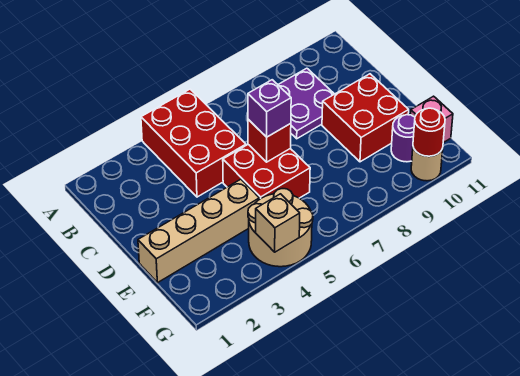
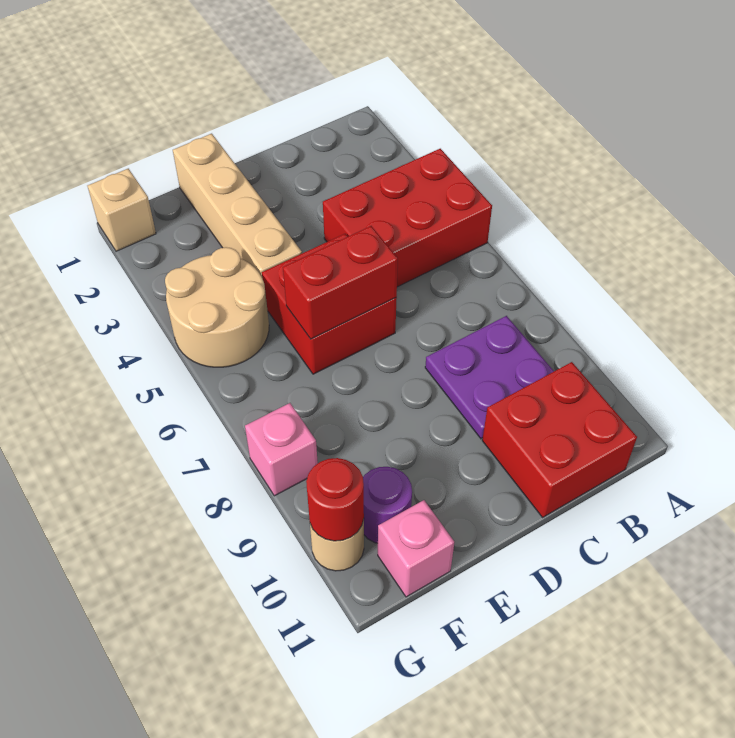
red brick D6 level 2 -> red brick D6:E6 level 2
purple brick D6 level 3 -> none
red brick D9:E10 level 1 -> red brick B10:C11 level 1
tan brick G4 level 2 -> tan brick G1 level 1
none -> pink brick G8 level 1

